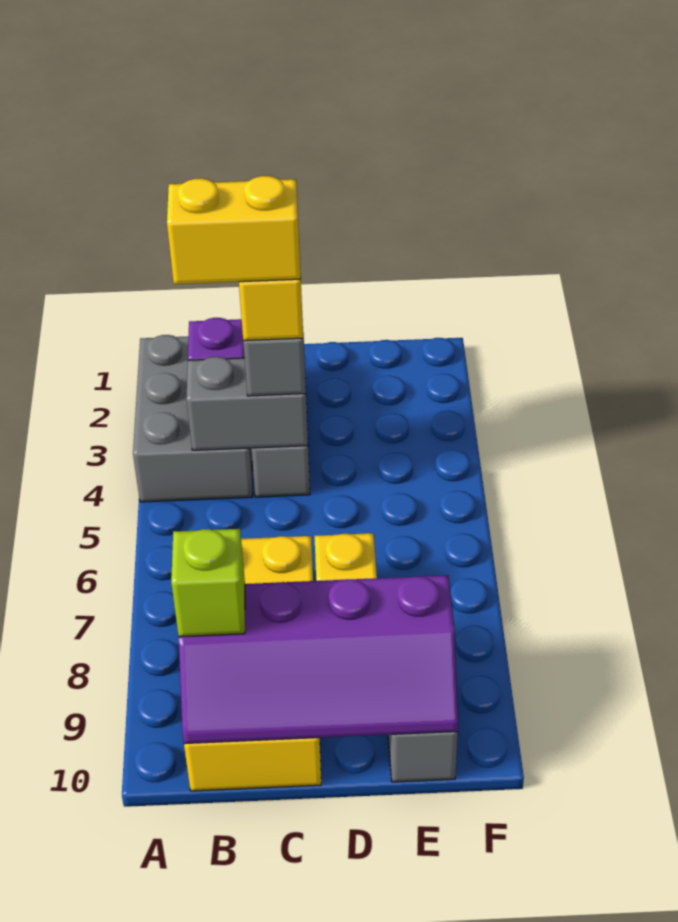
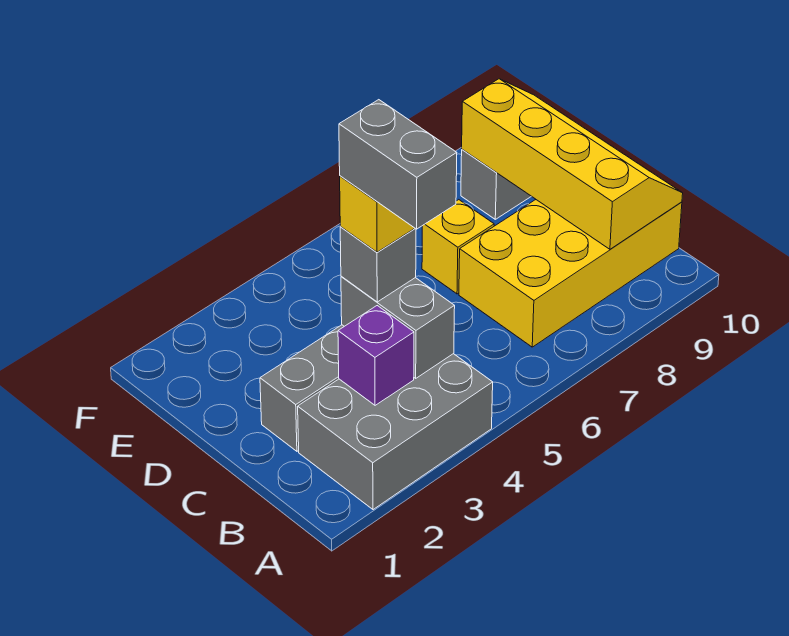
yellow brick B4:C4 level 5 -> grey brick B4:C4 level 5
purple slope B9:E10 level 2 top 9 -> yellow slope B9:E10 level 2 top 9
lime brick B9 level 3 -> none

